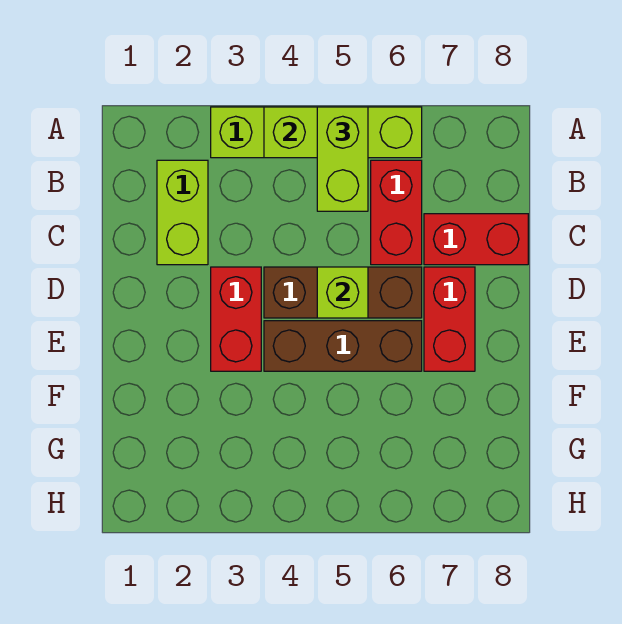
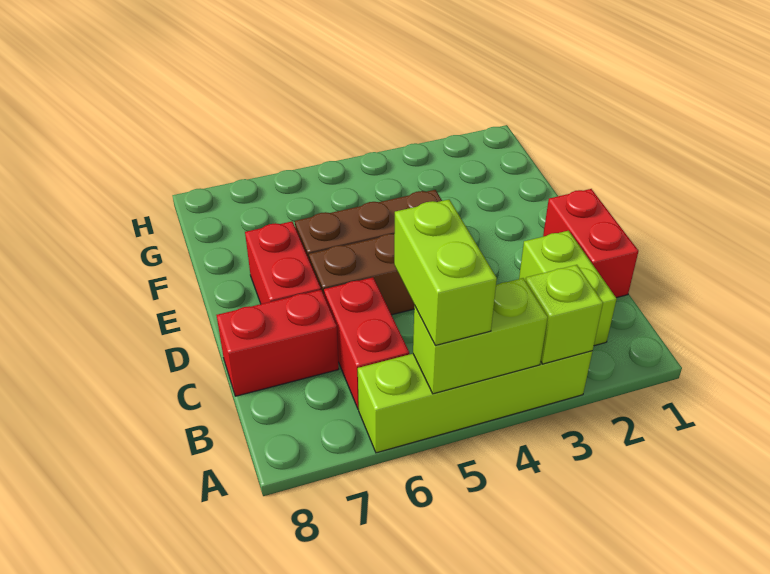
red brick D3:E3 level 1 -> red brick C1:D1 level 1
lime brick D5 level 2 -> lime brick A3 level 2

